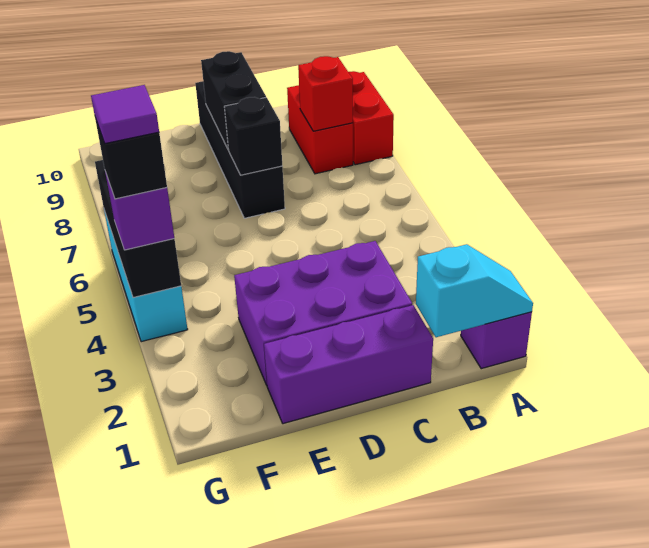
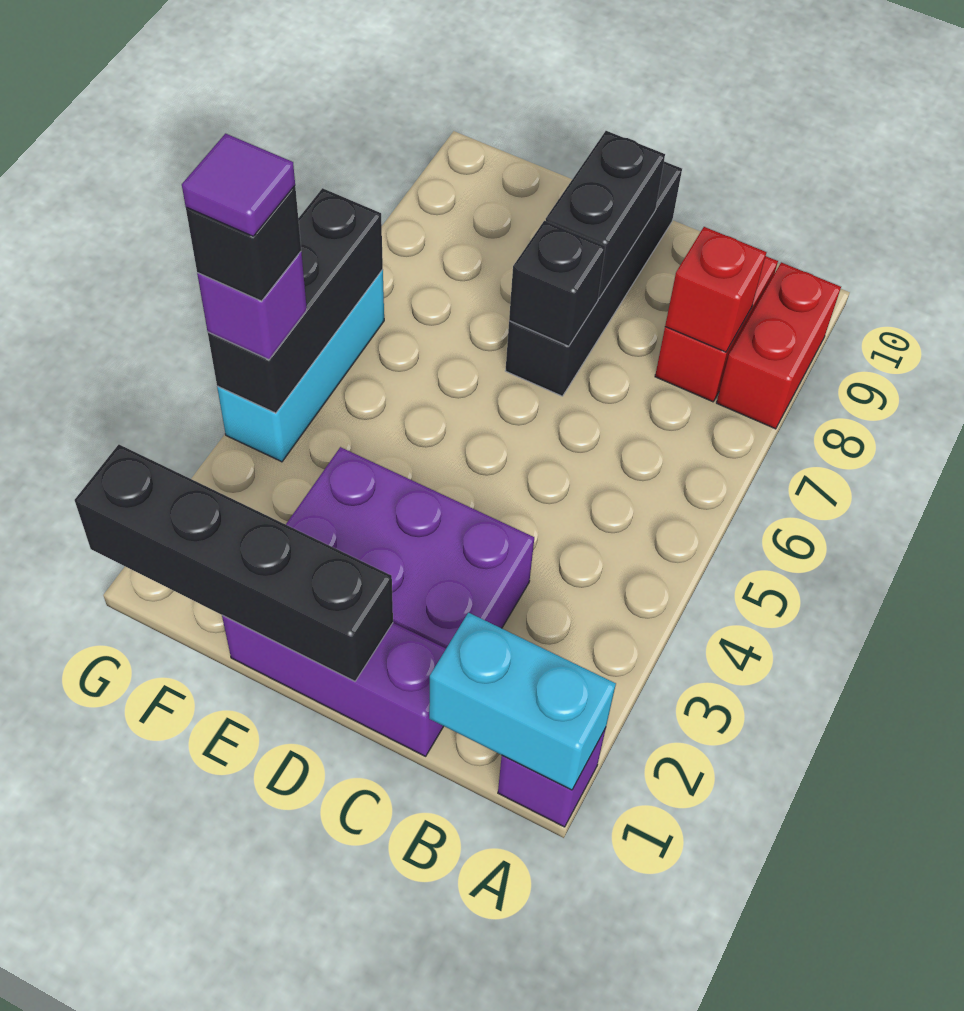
cyan slope A1:B1 level 2 top B -> cyan brick A1:B1 level 2
none -> black brick D1:G1 level 2

